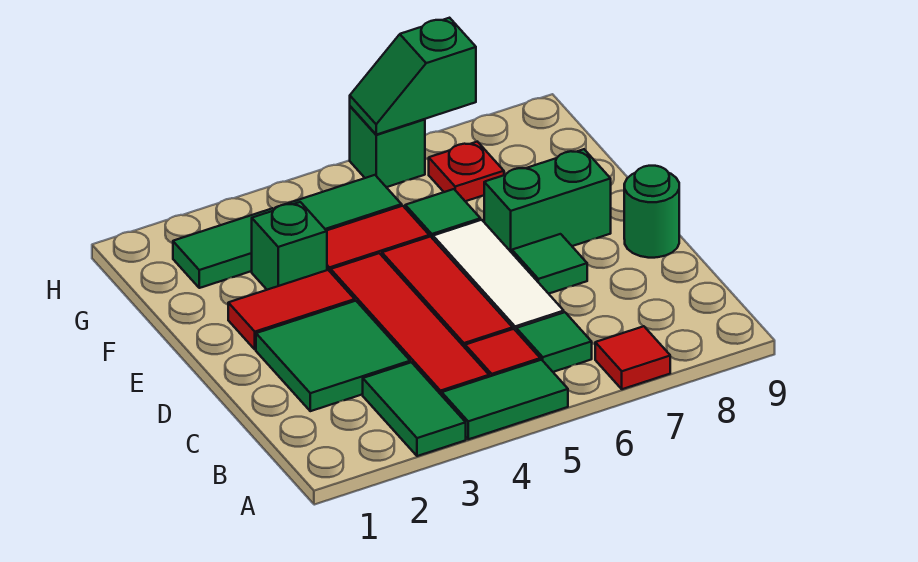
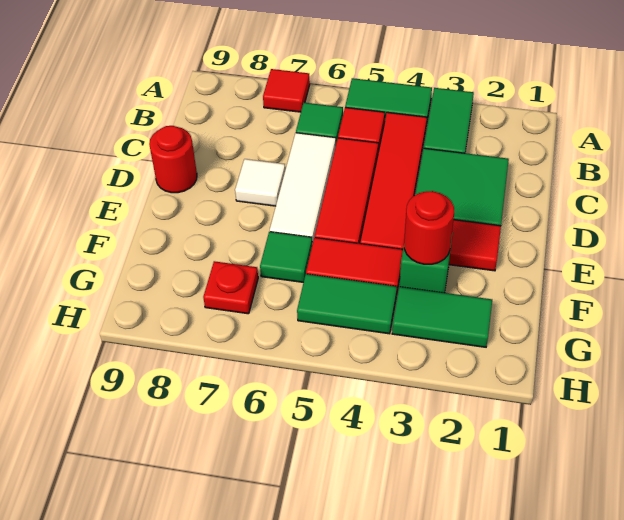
green tile D7 level 1 -> white tile D7 level 1
green round brick D9 level 1 -> red round brick D9 level 1
green brick E7:E8 level 1 -> none
none -> red round brick F3 level 2
green brick H6 level 1 -> none
green slope H6:H7 level 2 top 7 -> none

